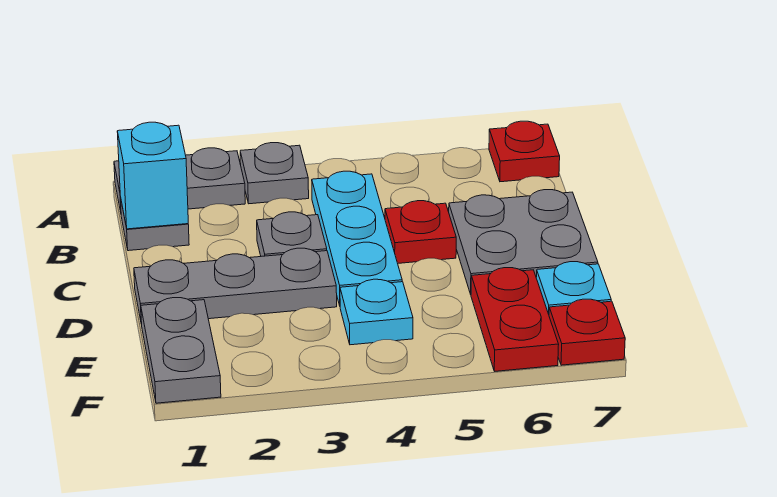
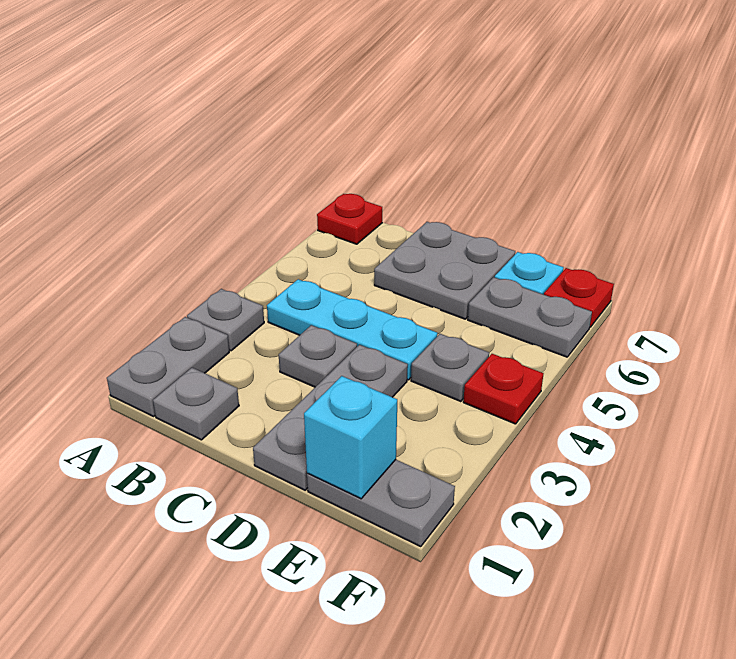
cyan brick B1 level 2 -> cyan brick E1 level 2
red plate C5 level 1 -> red plate F4 level 1
cyan plate E4 level 1 -> grey plate E4 level 1
red plate E6:F6 level 1 -> grey plate E6:F6 level 1

